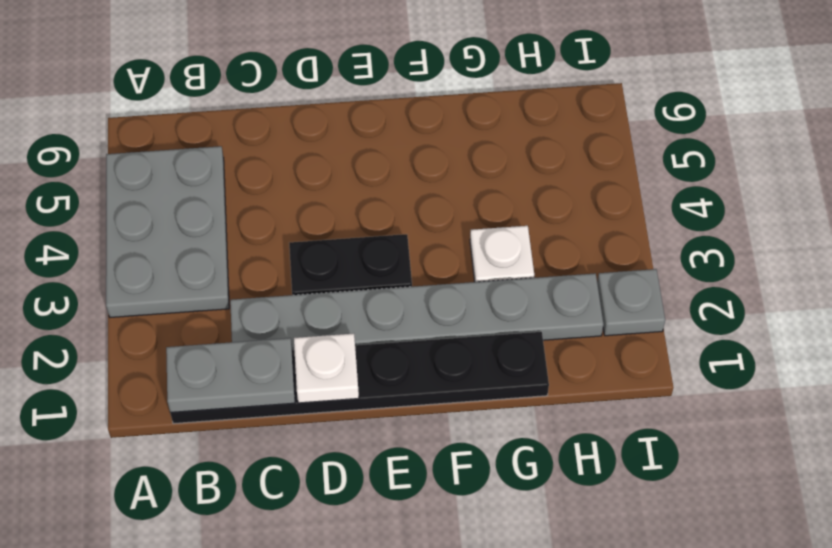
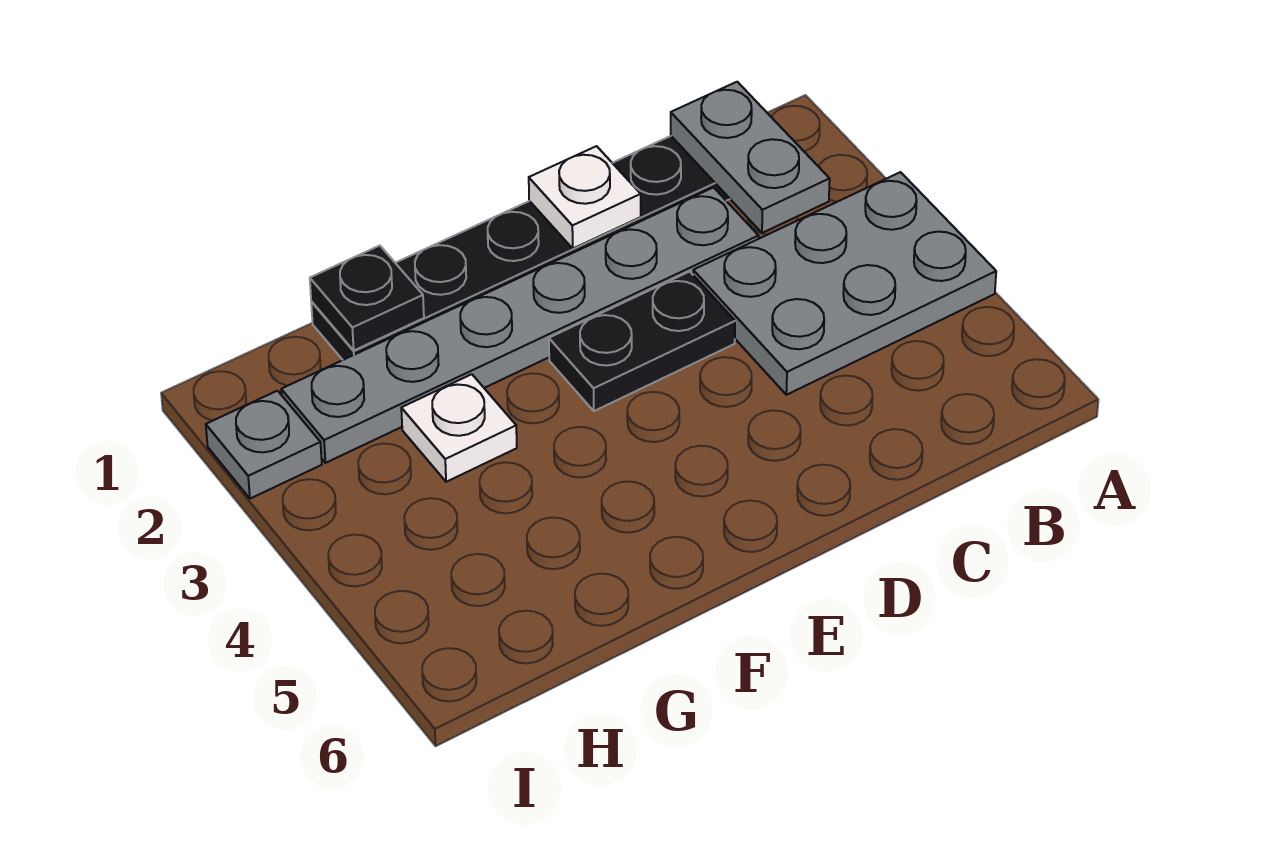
grey plate A3:B5 level 1 -> grey plate A3:C4 level 1
grey plate B1:C1 level 2 -> grey plate B1:B2 level 2
none -> black plate G1 level 2

